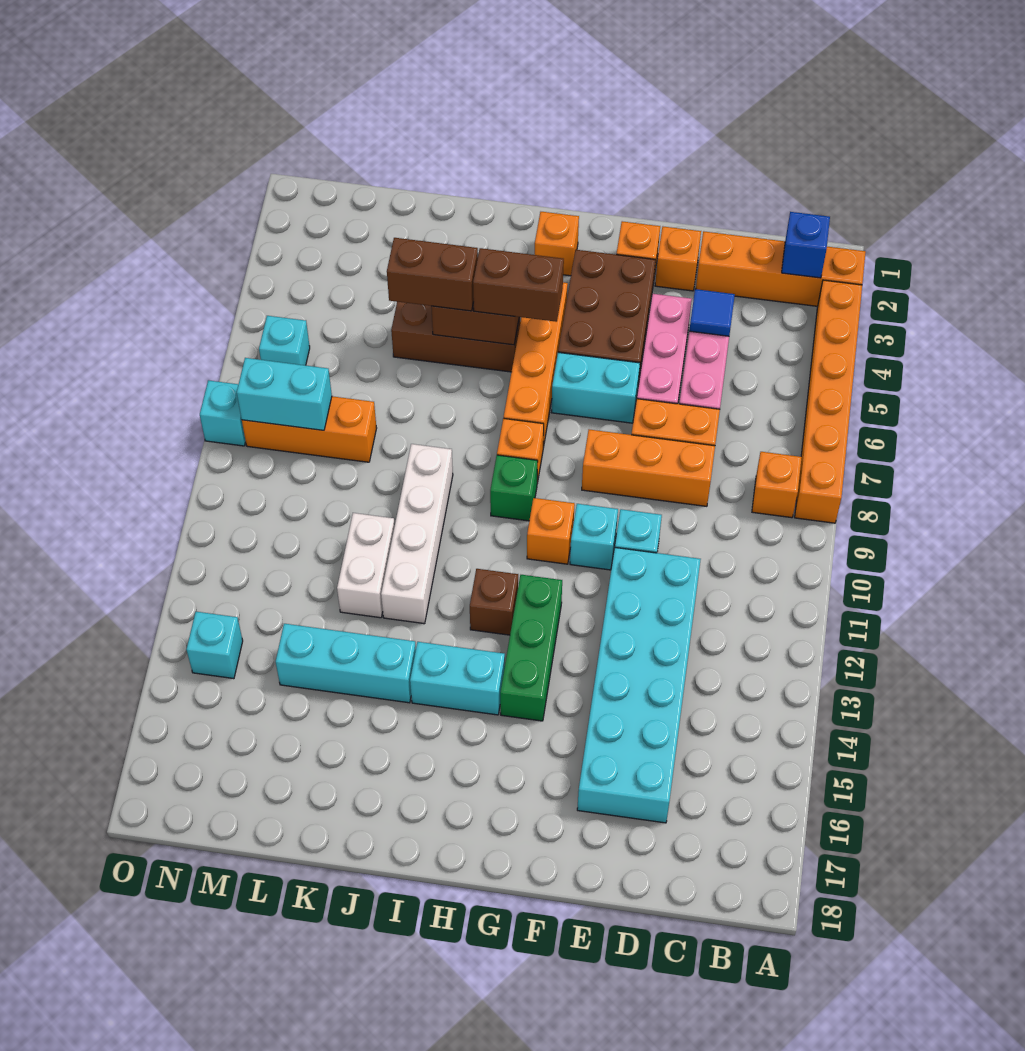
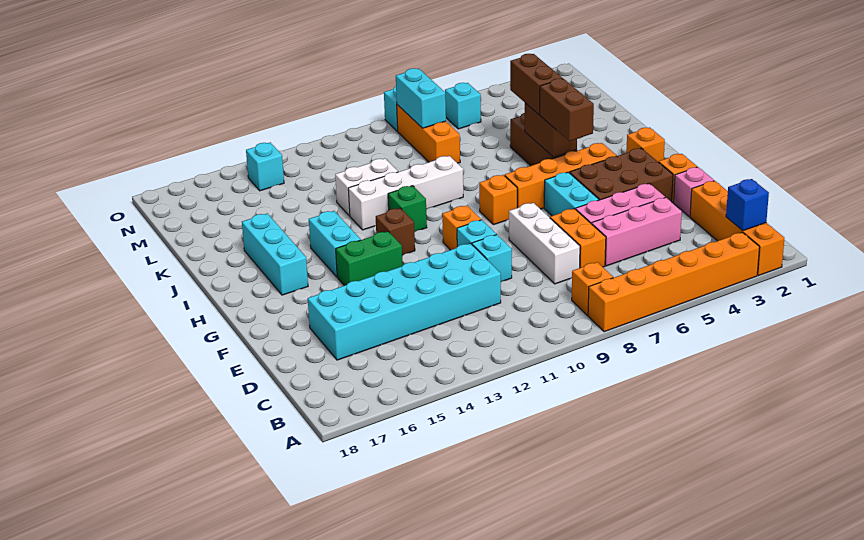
blue tile D4 level 2 -> none
orange brick D8:F8 level 1 -> white brick D8:F8 level 1
orange brick E2 level 1 -> pink brick E2 level 1
green brick G12:G14 level 1 -> green brick G13:G14 level 1
green brick H9 level 1 -> green brick I11 level 1
cyan brick J14:L14 level 1 -> cyan brick H16:J16 level 1

